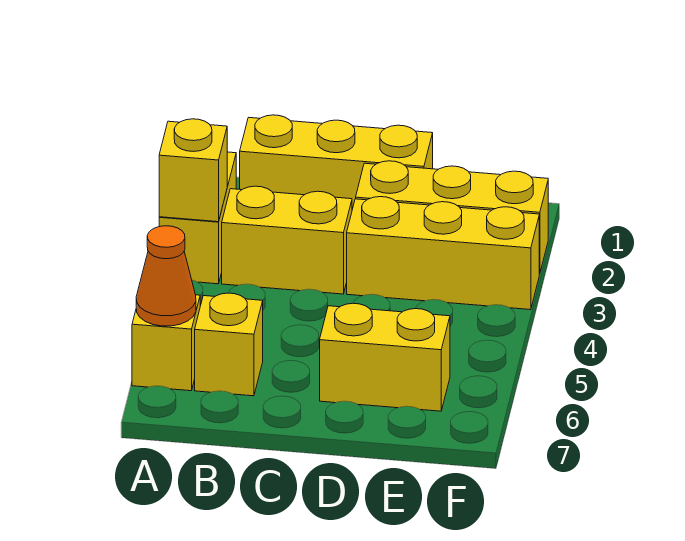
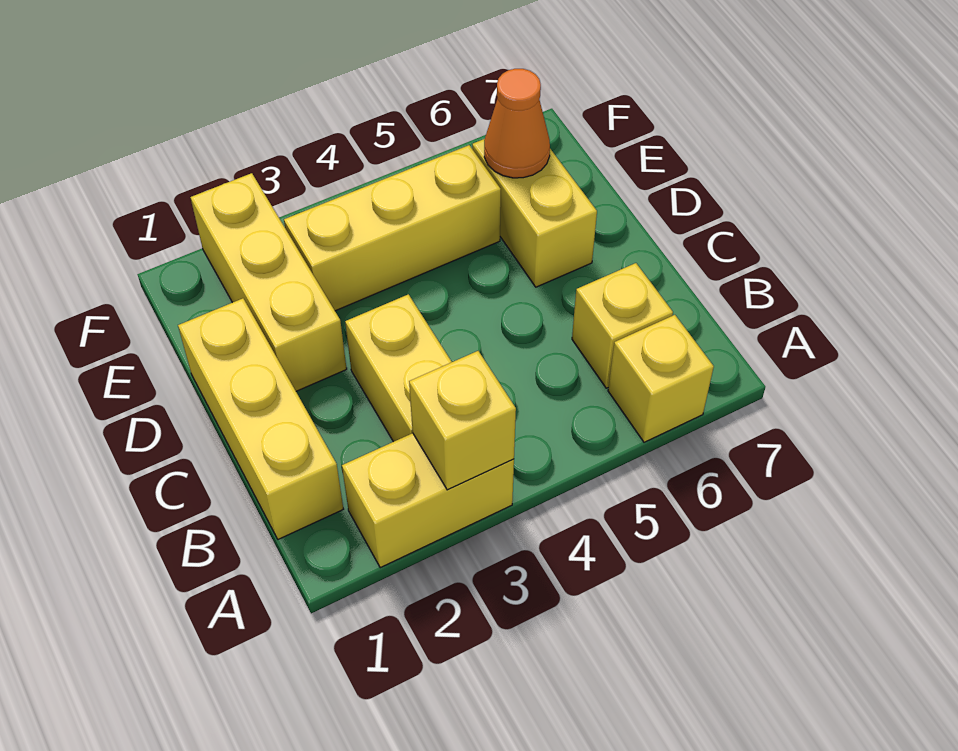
orange cone A6 level 2 -> orange cone E6 level 2
yellow brick D3:F3 level 1 -> yellow brick E3:E5 level 1

